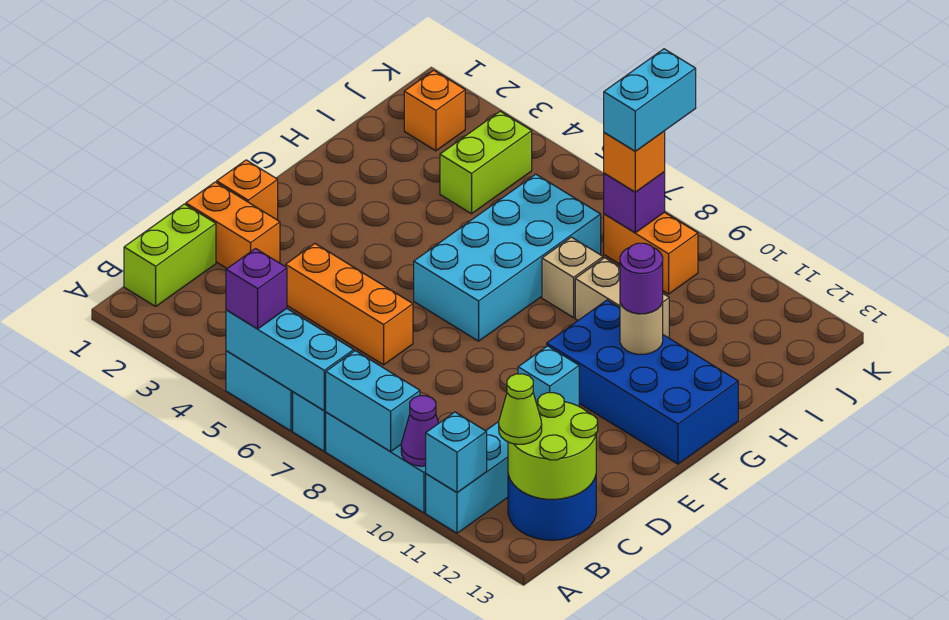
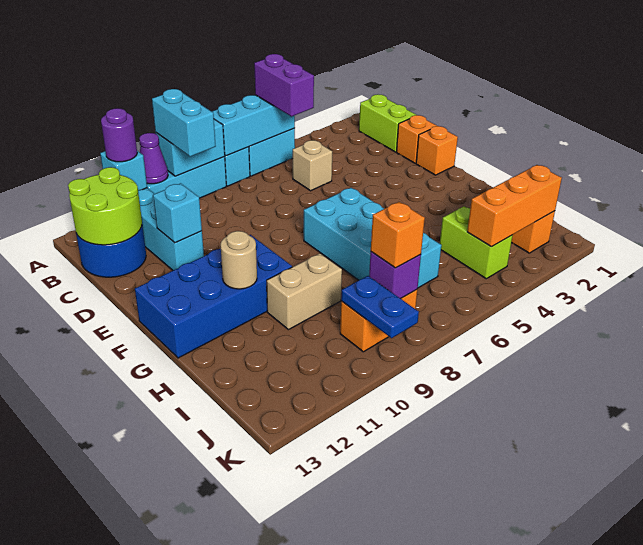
purple brick A5 level 3 -> purple brick A5:B5 level 3
lime cone B12 level 3 -> none
orange brick D1:D2 level 1 -> orange brick D1 level 1
orange brick D4:D6 level 1 -> orange brick J2:J4 level 2
purple round brick G11 level 3 -> purple round brick A11 level 3
tan brick H8 level 1 -> tan brick C5 level 1
cyan brick J8:K8 level 4 -> cyan brick A9:B9 level 3
none -> blue plate J9:K9 level 2

